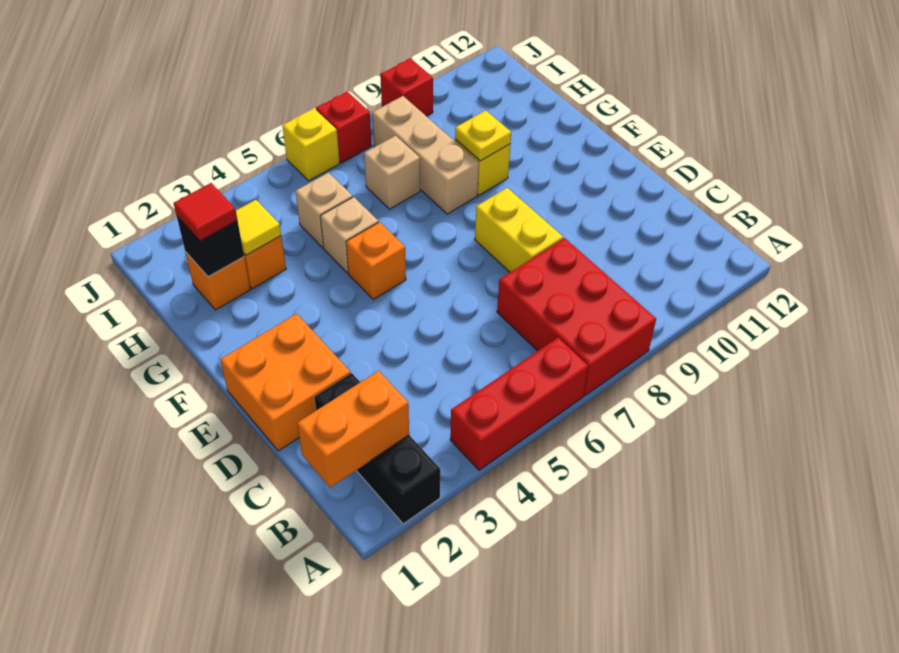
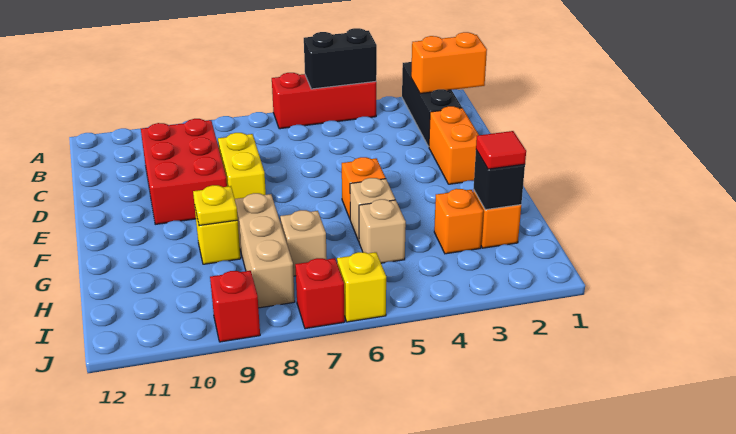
none -> black brick A4:A5 level 2
red brick A7:C8 level 1 -> red brick C9:E10 level 1
orange brick D1:E2 level 1 -> orange brick D2:E2 level 1
yellow tile H3 level 2 -> none

